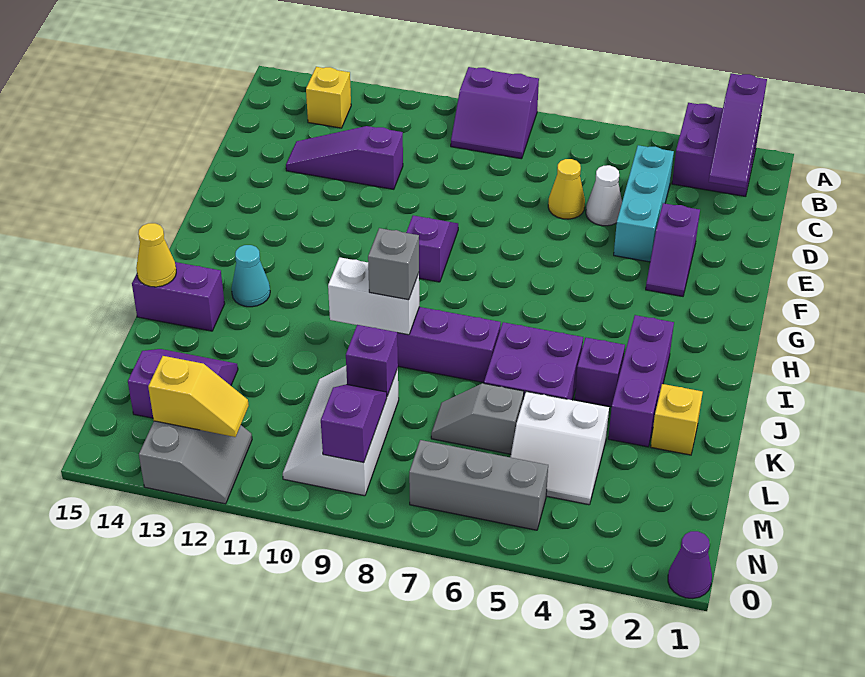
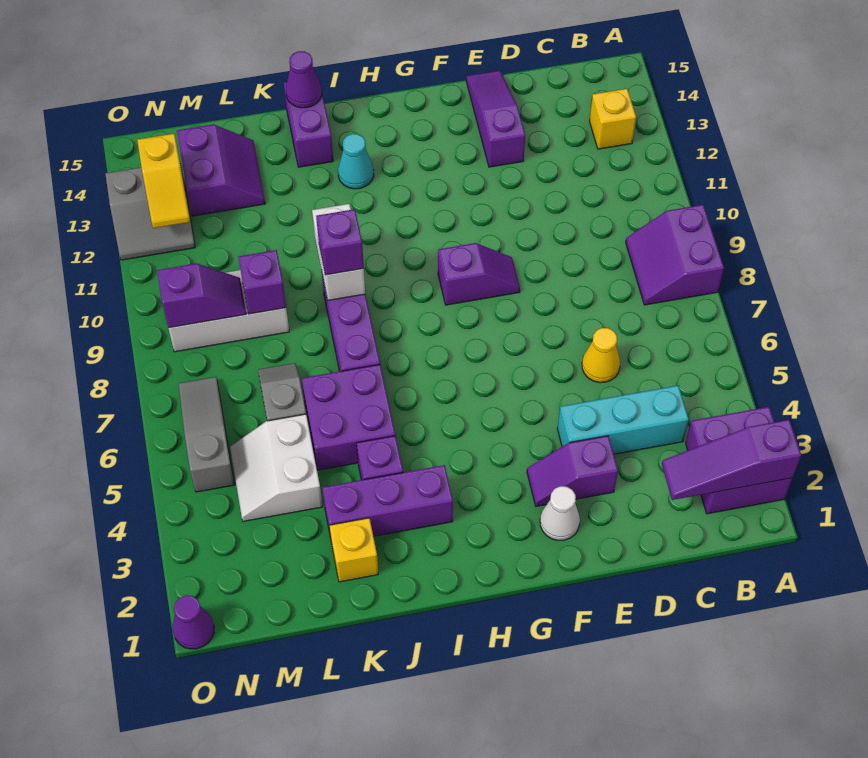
white cone D5 level 1 -> white cone F2 level 1
purple slope D11:D13 level 1 top 11 -> purple slope E13:E15 level 1 top 13
grey brick J9 level 3 -> purple brick J9 level 3
yellow cone J15 level 2 -> purple cone J15 level 2
grey brick N5:N7 level 1 -> grey slope N5:N7 level 1 top 5

